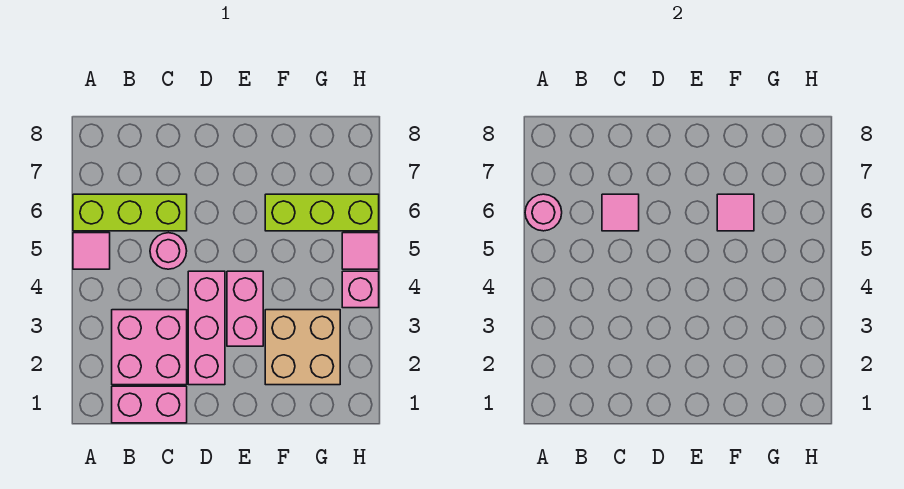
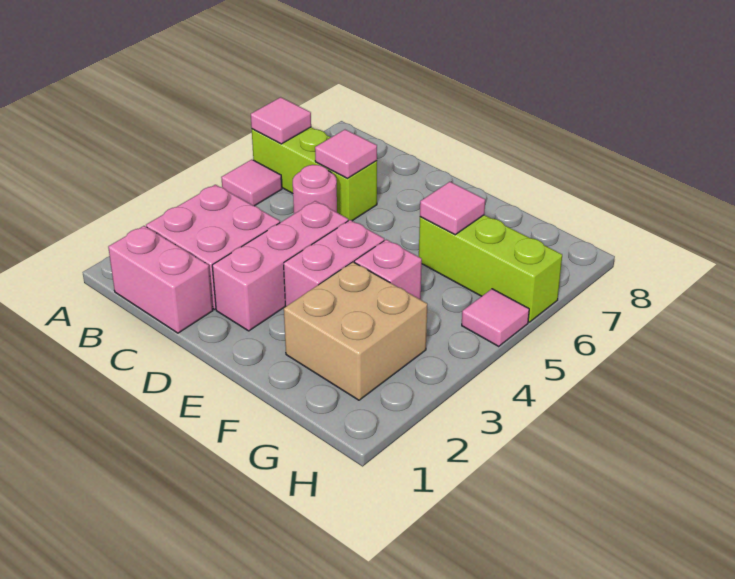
pink round brick A6 level 2 -> pink tile A6 level 2
pink brick H4 level 1 -> pink brick F4 level 1

